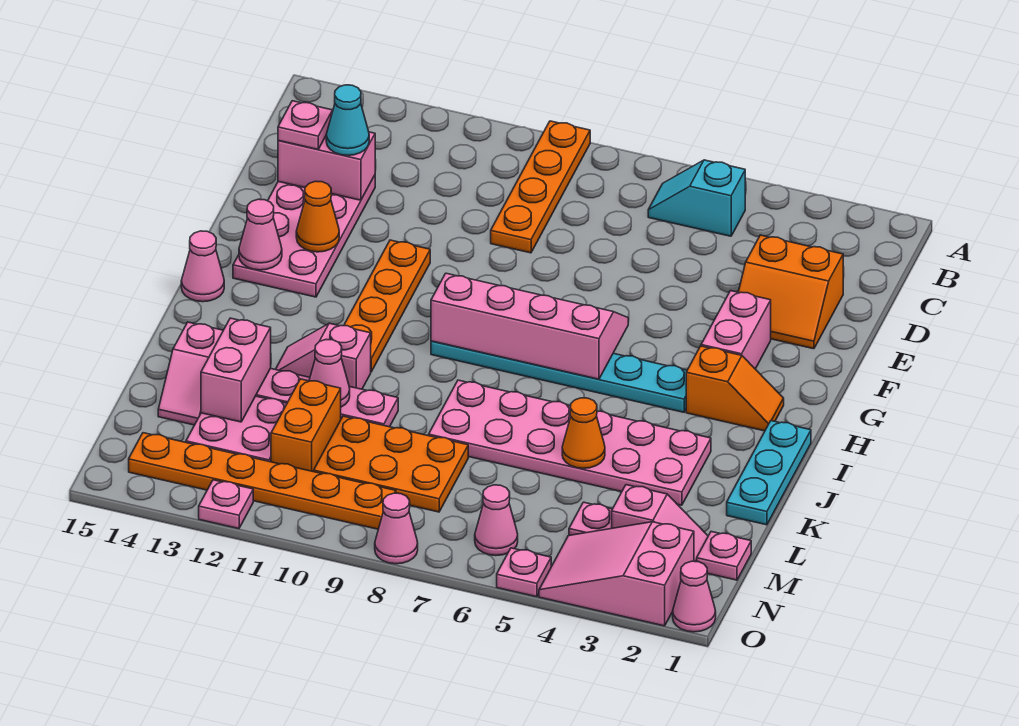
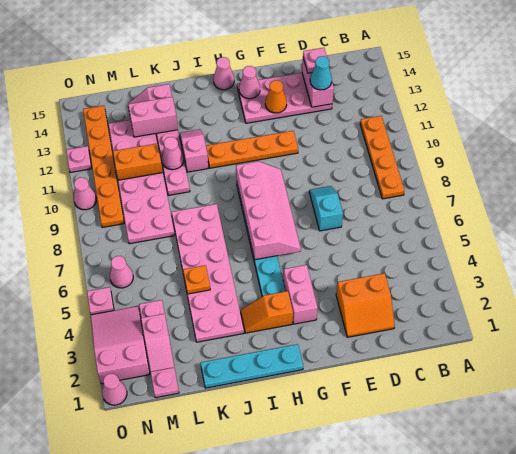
orange plate A9:D9 level 1 -> orange plate B8:B11 level 1
cyan slope B5:B6 level 1 top 5 -> cyan slope E7:E8 level 1 top 7
orange slope D2:E3 level 1 top D -> orange slope D2:E3 level 1 top 3
pink brick F3:G3 level 1 -> pink brick G3:G4 level 1
orange slope H2:H3 level 1 top 3 -> orange slope H3:I3 level 1 top H
cyan plate I1:K1 level 1 -> cyan plate H1:K1 level 1
orange cone K5 level 2 -> orange plate K5 level 2
orange plate L8:M10 level 1 -> pink plate L8:M10 level 1
pink cone O8 level 1 -> pink cone O10 level 1

